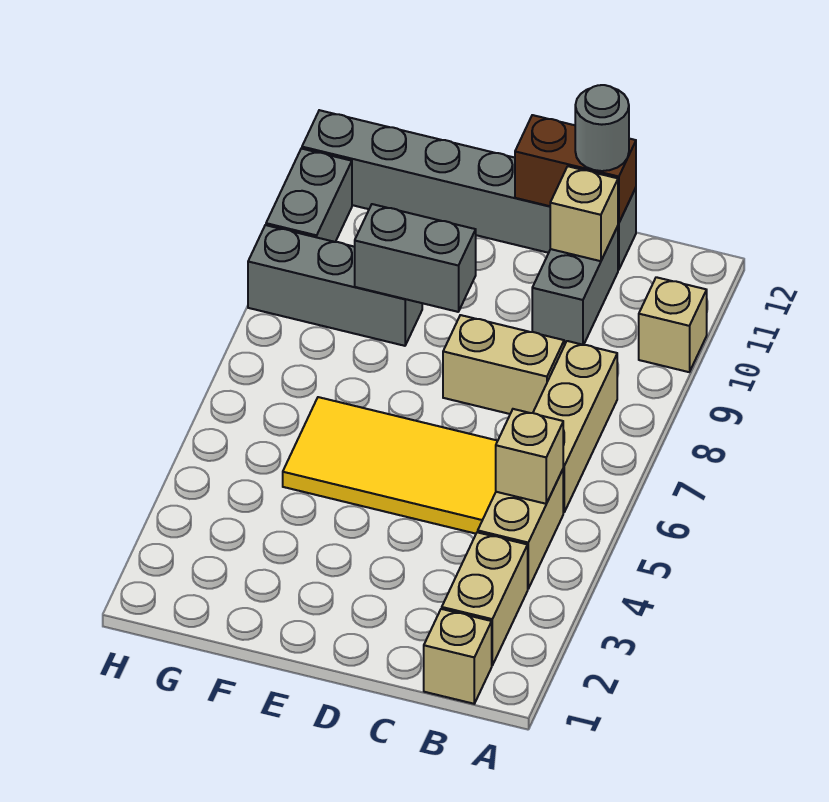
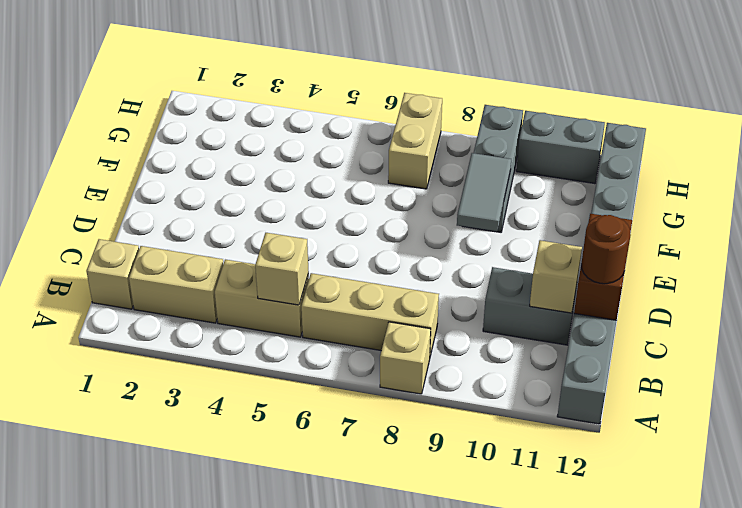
tan brick A10 level 1 -> tan brick A8 level 1
yellow tile C5:F6 level 1 -> none
tan brick C8:D8 level 1 -> tan brick G7:H7 level 1
grey brick C12:H12 level 1 -> grey brick A12:H12 level 1
grey round brick C12 level 3 -> brown round brick C12 level 3
grey brick E9:F9 level 2 -> grey tile E9:F9 level 2

